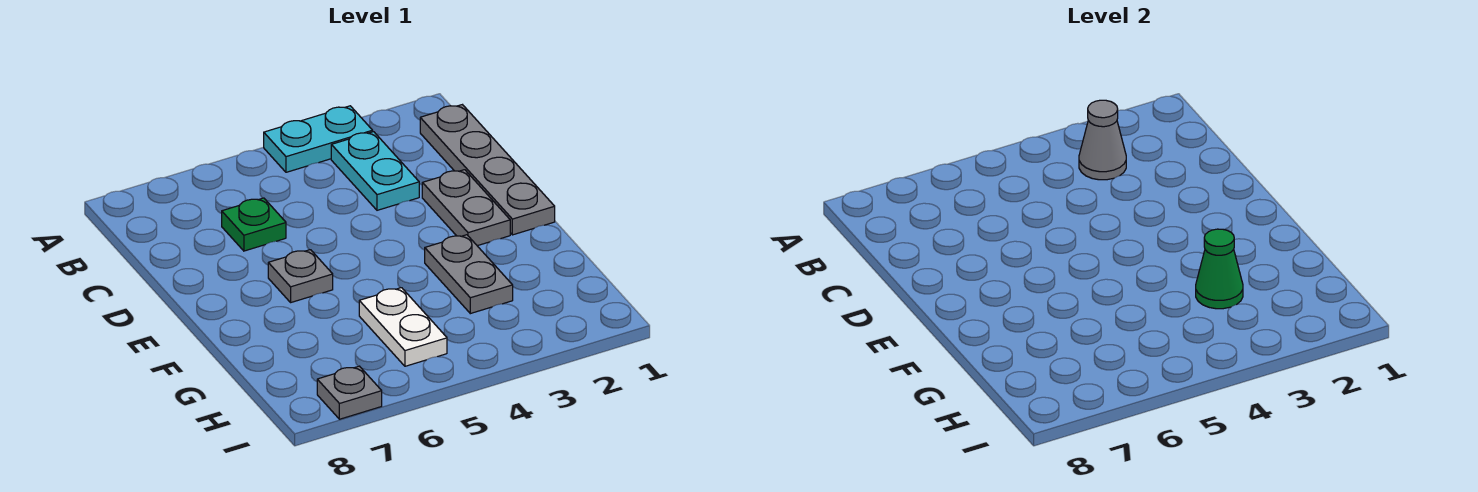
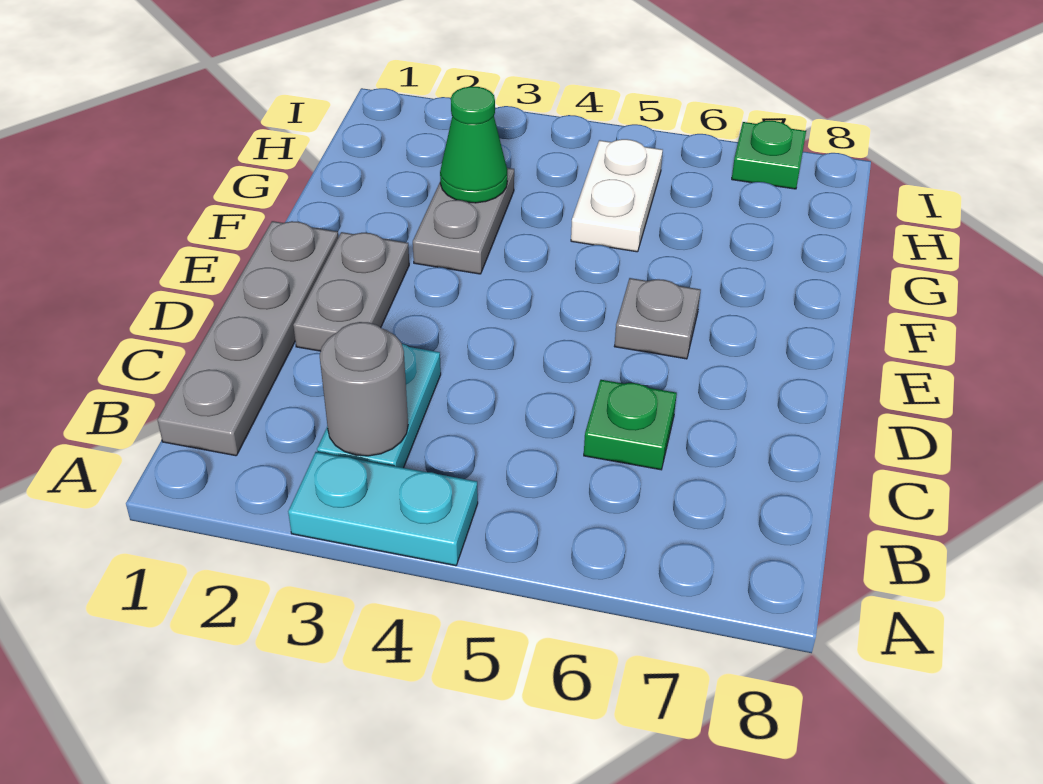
grey cone B3 level 2 -> grey round brick B3 level 2
grey plate I7 level 1 -> green plate I7 level 1

